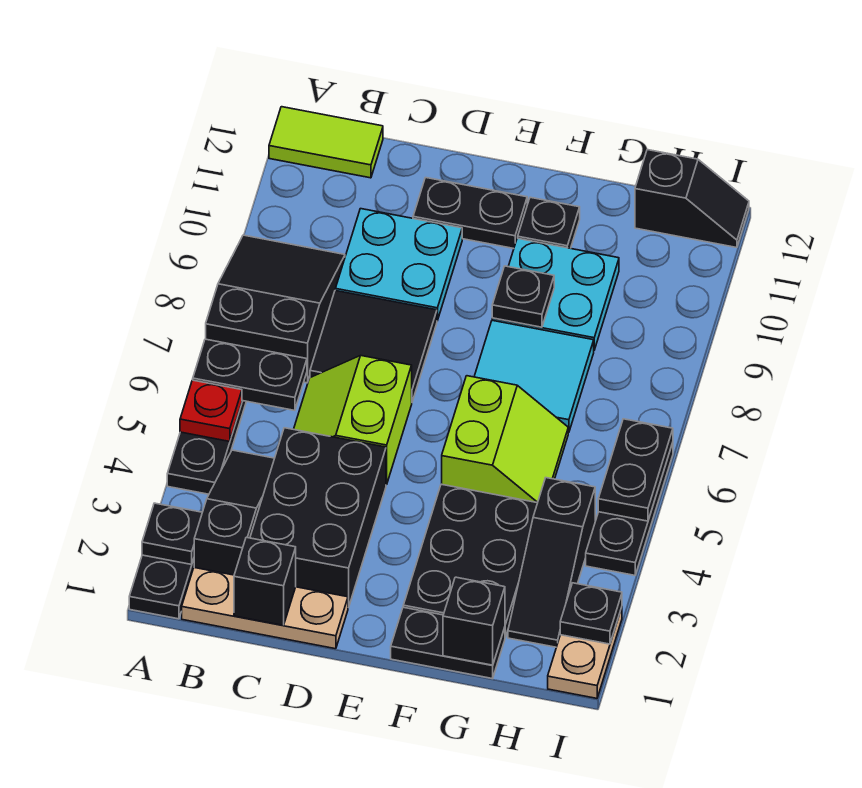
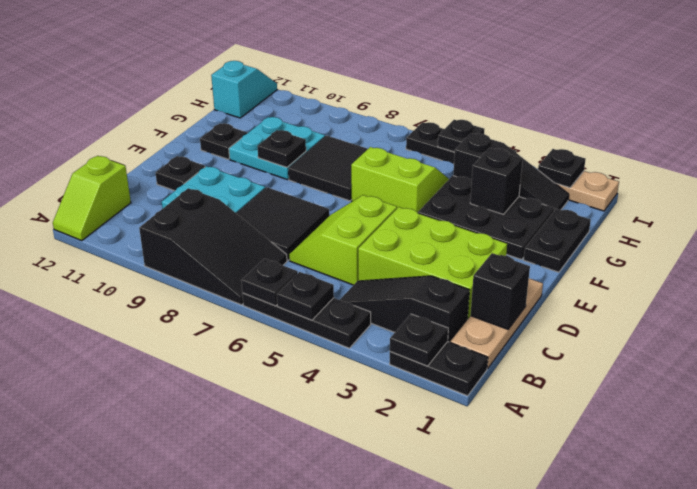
red plate A5 level 2 -> black plate A5 level 2
black plate A6:B6 level 2 -> black plate A6 level 2
black slope A7:B9 level 1 top 7 -> black slope A7:B9 level 1 top 9
lime tile A12:B12 level 1 -> lime slope A12:B12 level 1 top B
black brick C2:D4 level 1 -> lime brick C2:D4 level 1
lime slope C5:D6 level 1 top D -> lime slope C5:D6 level 1 top 5
black plate D11:E11 level 1 -> black plate D11 level 1
cyan tile F7:G8 level 1 -> black tile F7:G8 level 1
black brick G1 level 2 -> black brick G3 level 2
black slope H12:I12 level 1 top H -> cyan slope H12:I12 level 1 top H
black plate I5:I6 level 2 -> black plate I5 level 2

